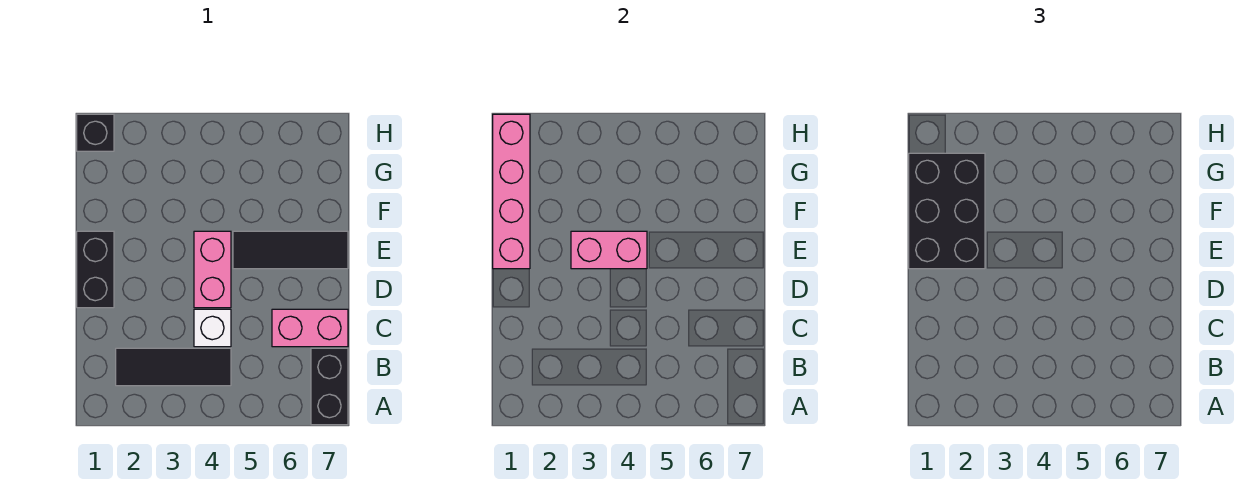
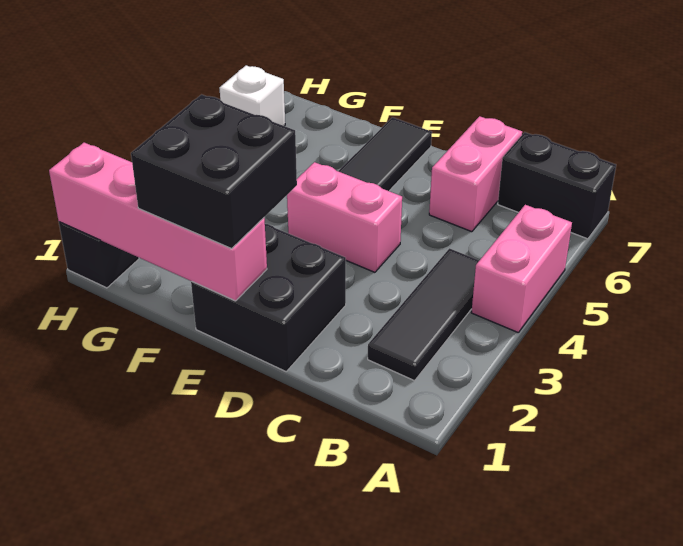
white brick C4 level 1 -> white brick H6 level 1
black brick D1:E1 level 1 -> black brick D1:E2 level 1
black brick E1:G2 level 3 -> black brick E1:F2 level 3
pink brick E3:E4 level 2 -> pink brick A4:A5 level 1

